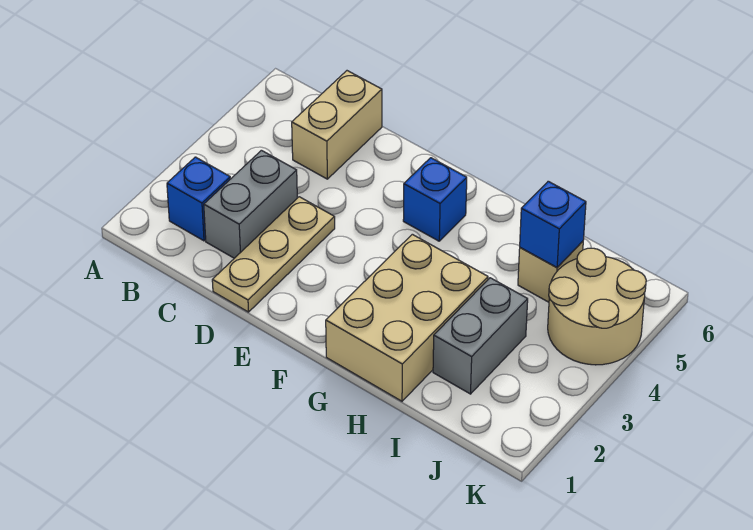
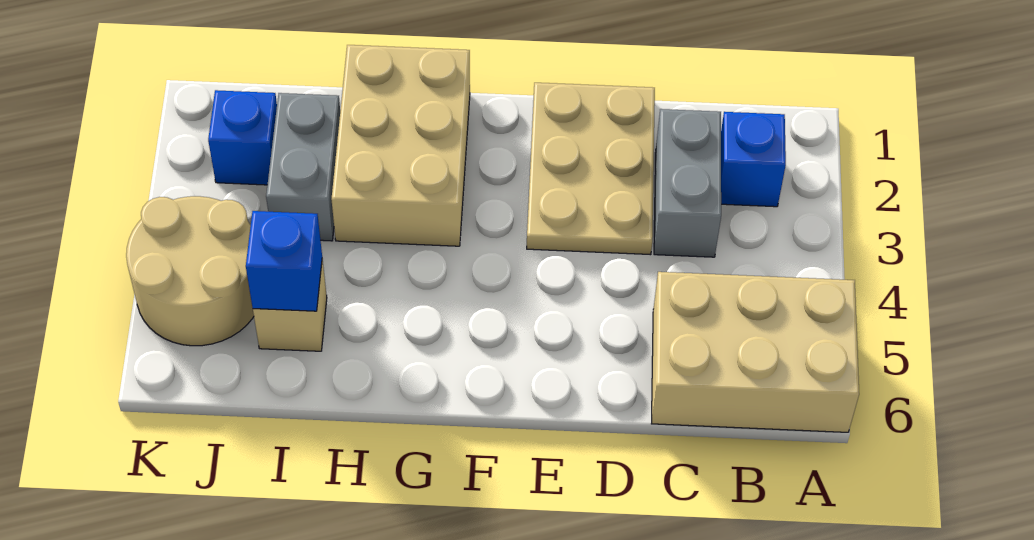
tan brick C5:C6 level 1 -> tan brick A5:C6 level 1
tan plate D1:D3 level 1 -> tan plate D1:E3 level 1
blue brick F5 level 1 -> blue brick J2 level 1

